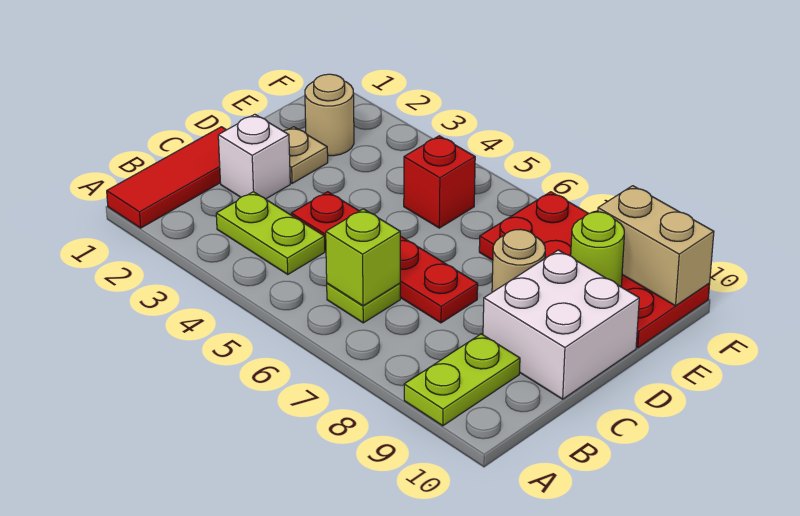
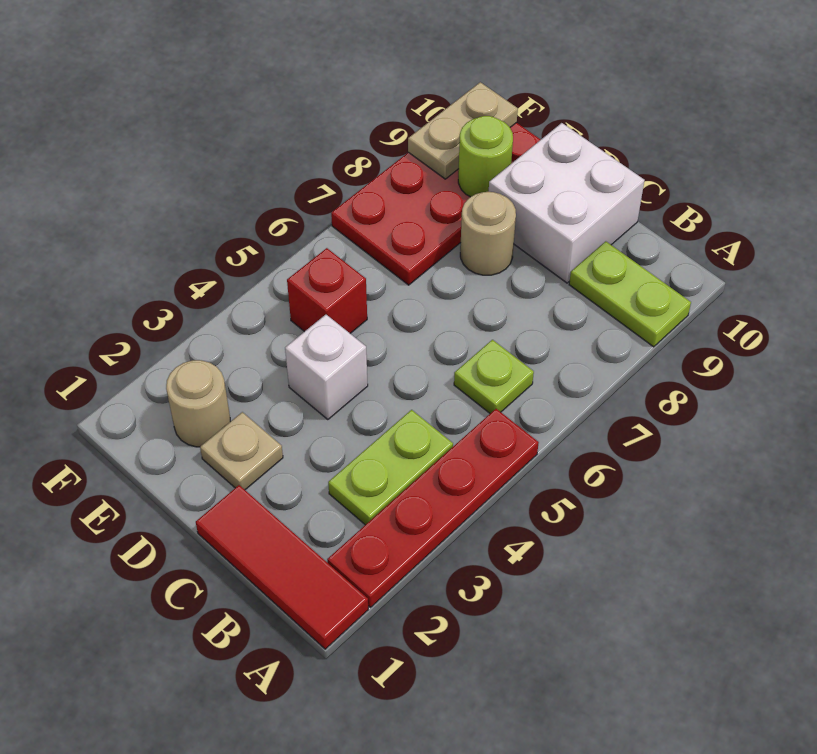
lime brick B6 level 2 -> none
white brick C2 level 1 -> white brick D4 level 1
red plate C4:C7 level 1 -> red plate A2:A5 level 1
tan brick F9:F10 level 2 -> tan plate F9:F10 level 2

